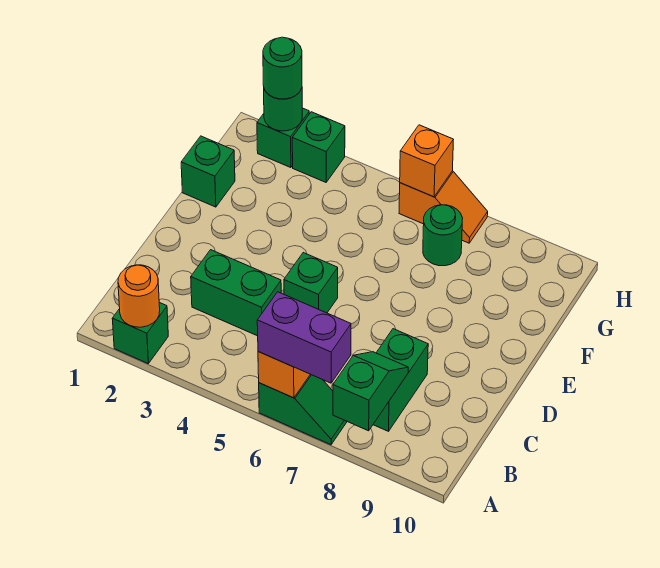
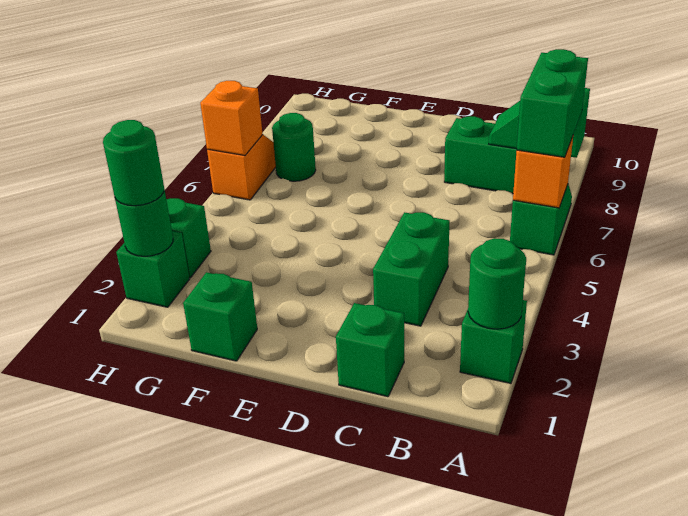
orange round brick A2 level 2 -> green round brick A2 level 2
purple brick A6:A7 level 3 -> green brick A6:A7 level 3
green brick D5 level 1 -> green brick C1 level 1

